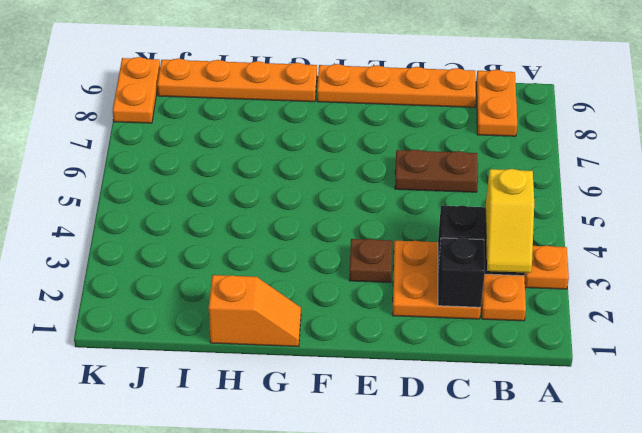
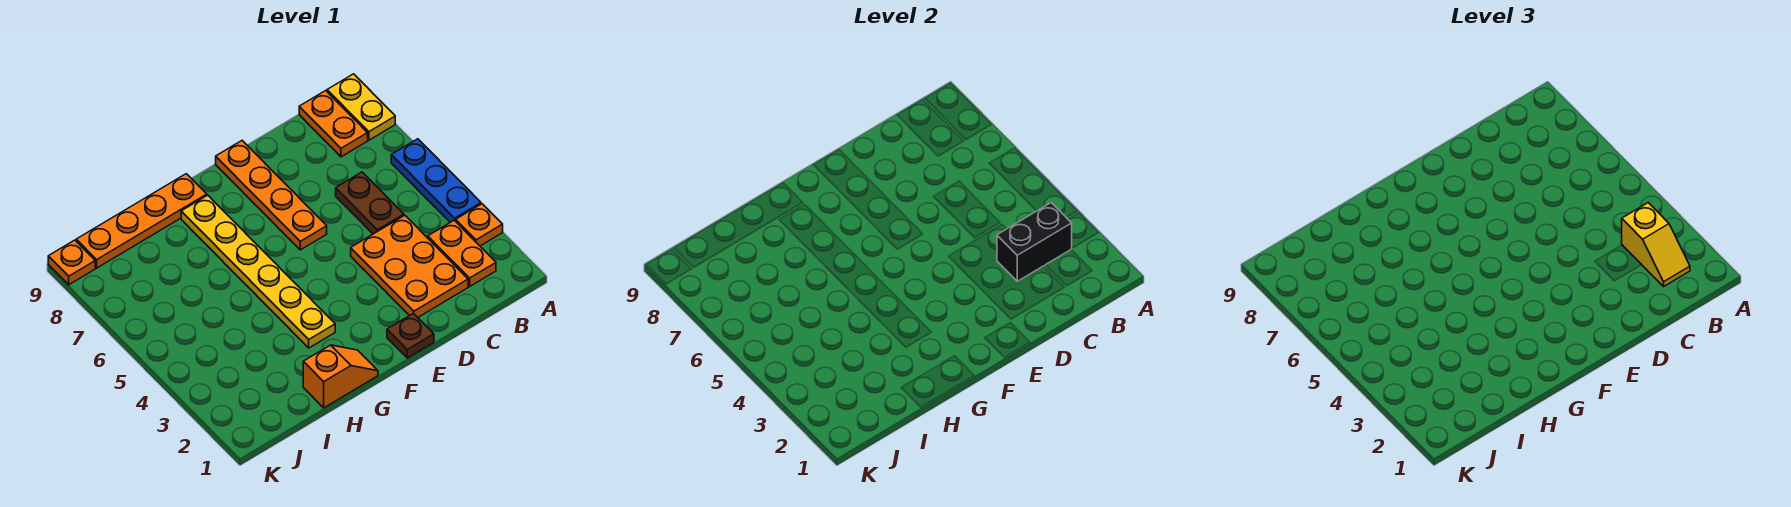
none -> blue plate A4:A6 level 1
none -> yellow plate A8:A9 level 1
orange plate C2:D3 level 1 -> orange plate C2:D4 level 1
black brick C2 level 2 -> none
brown plate C6:D6 level 1 -> brown plate C5:C6 level 1
orange plate C9:F9 level 1 -> orange plate E6:E9 level 1
brown plate E3 level 1 -> brown plate E1 level 1
none -> yellow plate G3:G8 level 1
orange plate K8:K9 level 1 -> orange plate K9 level 1

